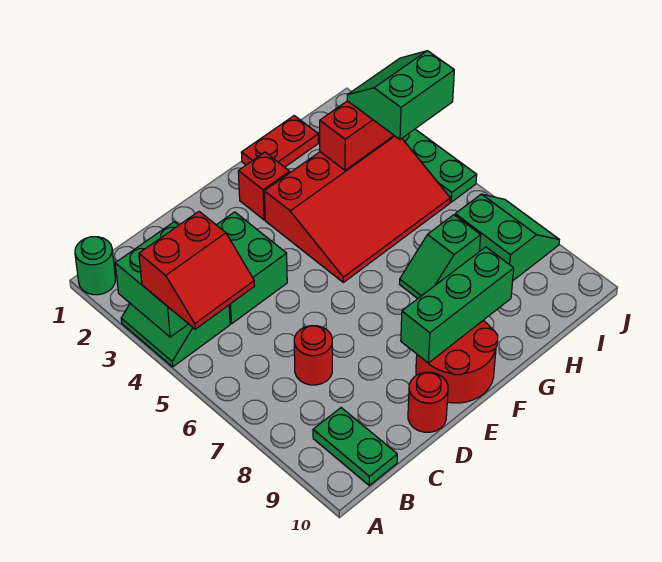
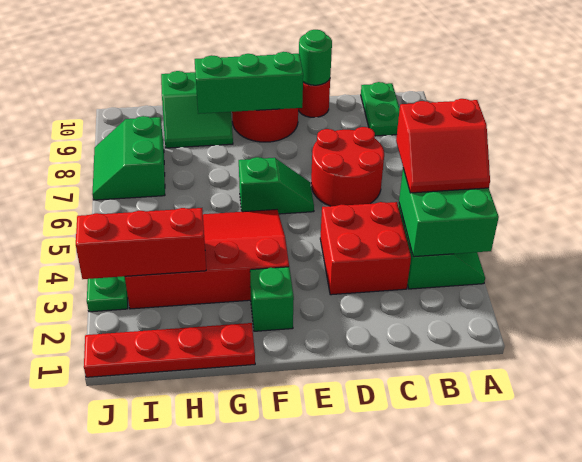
green round brick A1 level 1 -> green round brick D10 level 2
red slope A4:B5 level 3 top 4 -> red slope A4:B5 level 3 top 5
green brick C3:D4 level 1 -> red brick C3:D4 level 1
red round brick C7 level 1 -> red round brick C6:D7 level 1
red brick F2 level 1 -> green brick F2 level 1
red plate G1:H1 level 1 -> red plate G1:J1 level 1
green slope G7:H7 level 1 top H -> green slope E6:F6 level 1 top F
green slope I3:J4 level 3 top 4 -> green slope G9:H10 level 1 top 10

